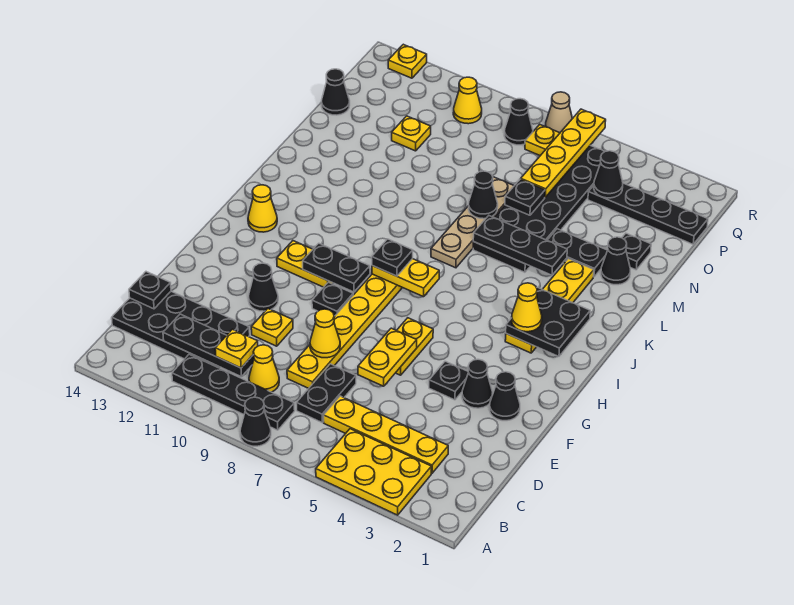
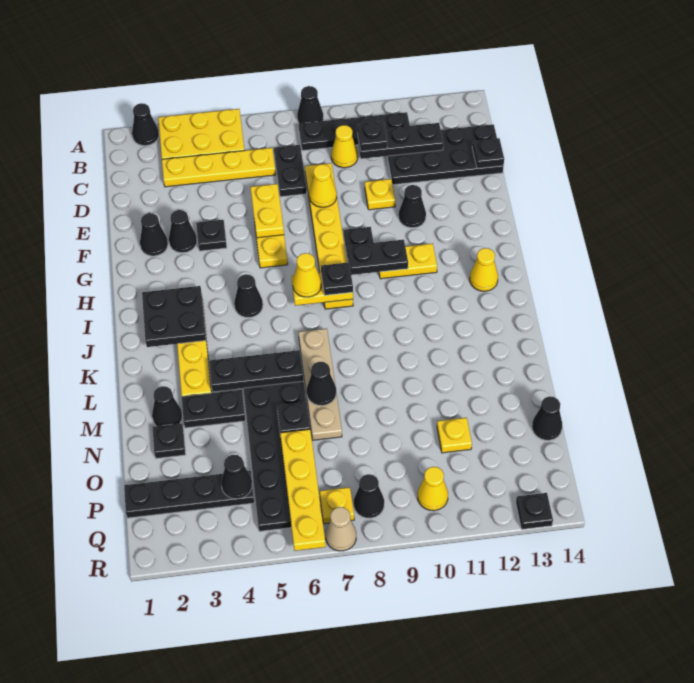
none -> black cone A2 level 1
yellow plate C10 level 3 -> black plate C10 level 3
yellow cone I3 level 3 -> yellow cone I7 level 3
none -> black cone I5 level 1
yellow plate R13 level 1 -> black plate R13 level 1

